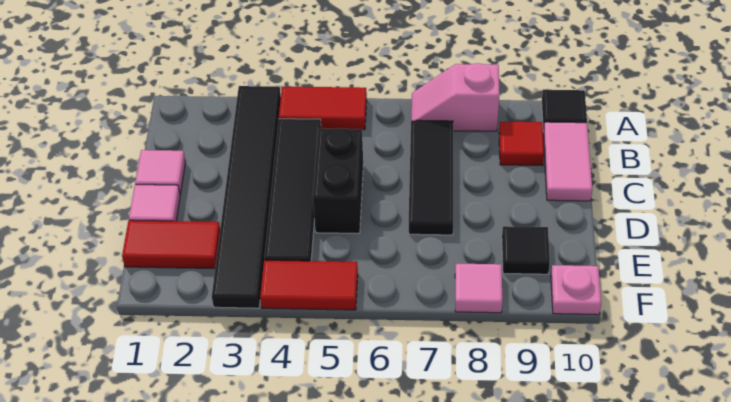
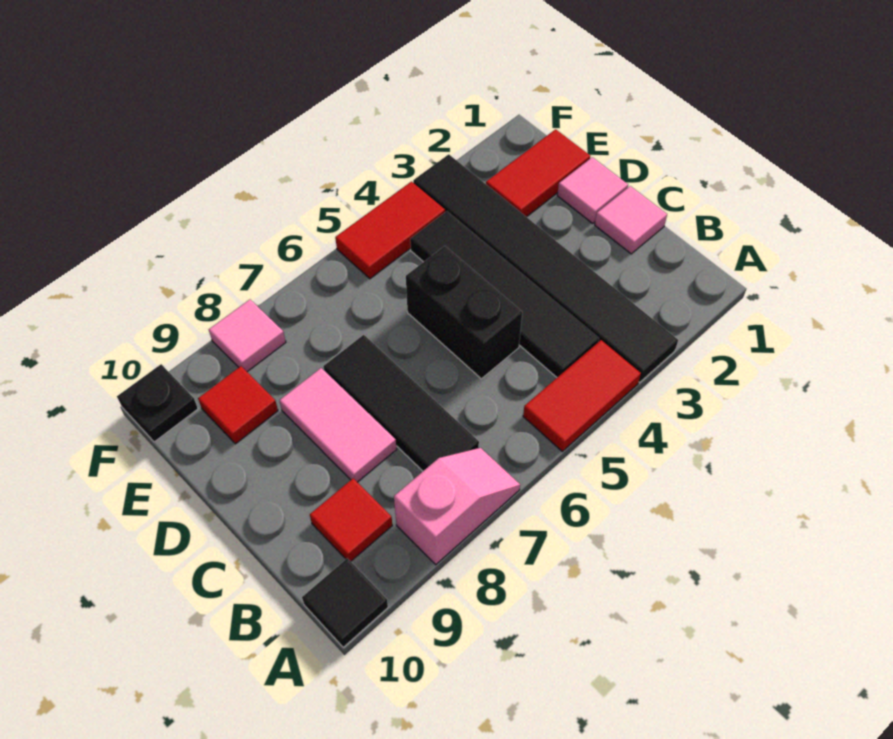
pink tile B10:C10 level 1 -> pink tile C8:D8 level 1
black tile E9 level 1 -> red tile E9 level 1
pink plate F10 level 1 -> black plate F10 level 1

